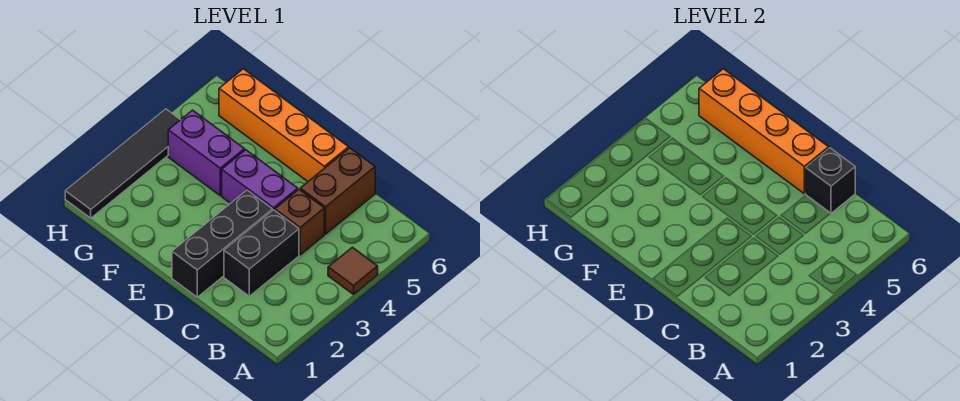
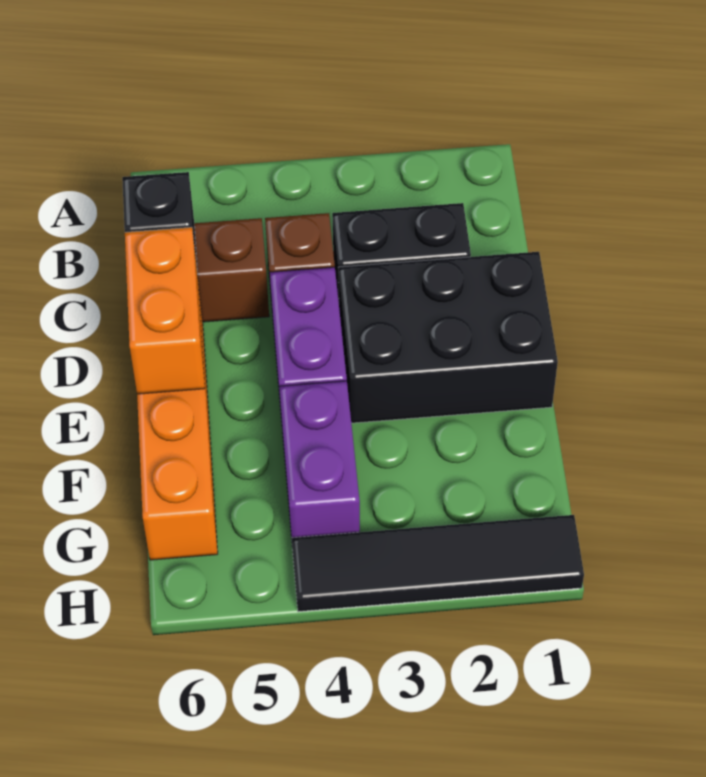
brown tile A4 level 1 -> none
black brick D1:D3 level 1 -> black brick D1:E3 level 1
orange brick D6:G6 level 2 -> orange brick D6:E6 level 2

